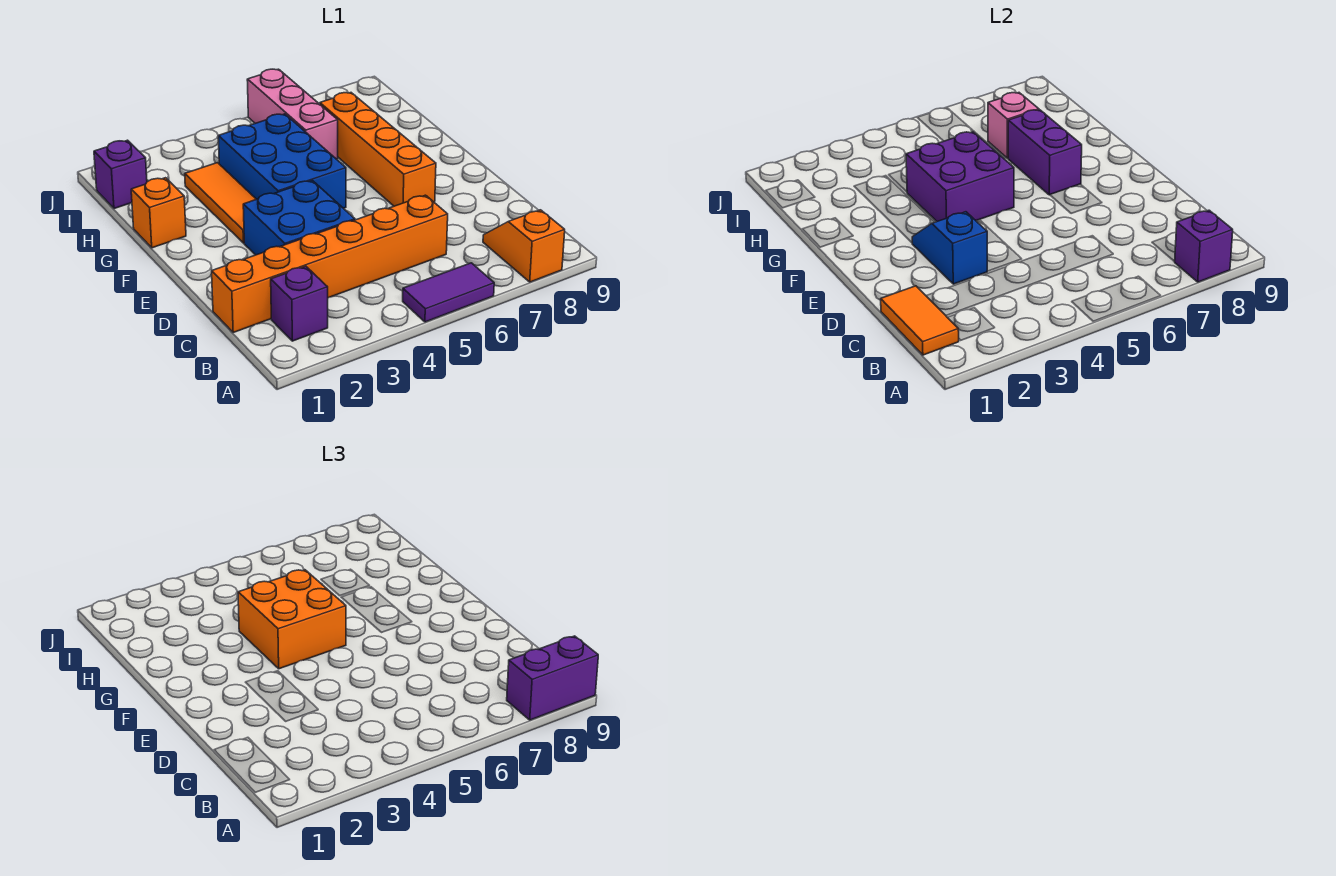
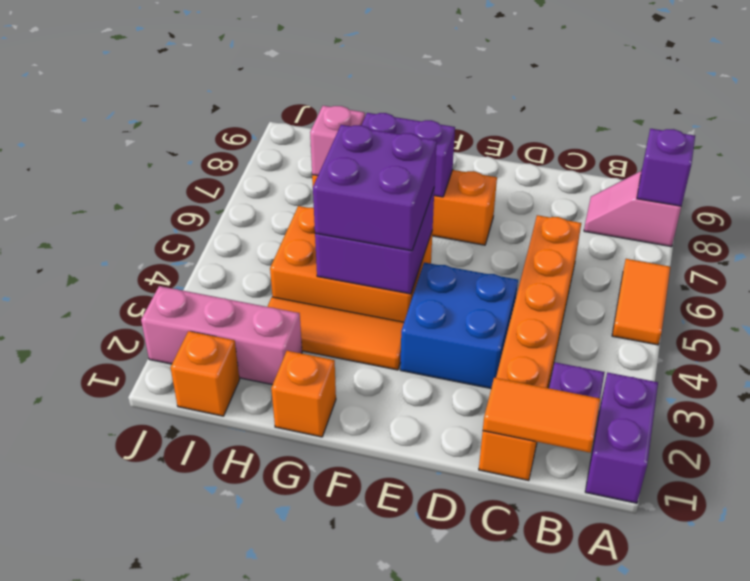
purple tile A5:A6 level 1 -> orange tile A5:A6 level 1
orange slope A8:B8 level 1 top A -> pink slope A8:B8 level 1 top A
purple brick A8:A9 level 3 -> purple brick A1:A2 level 1
blue slope D3:E3 level 2 top D -> none
blue brick F4:H5 level 1 -> orange brick F4:H5 level 1
orange brick F4:G5 level 3 -> purple brick F4:G5 level 3
pink brick H6:J6 level 1 -> pink brick H2:J2 level 1
purple brick I1 level 1 -> orange brick I1 level 1

